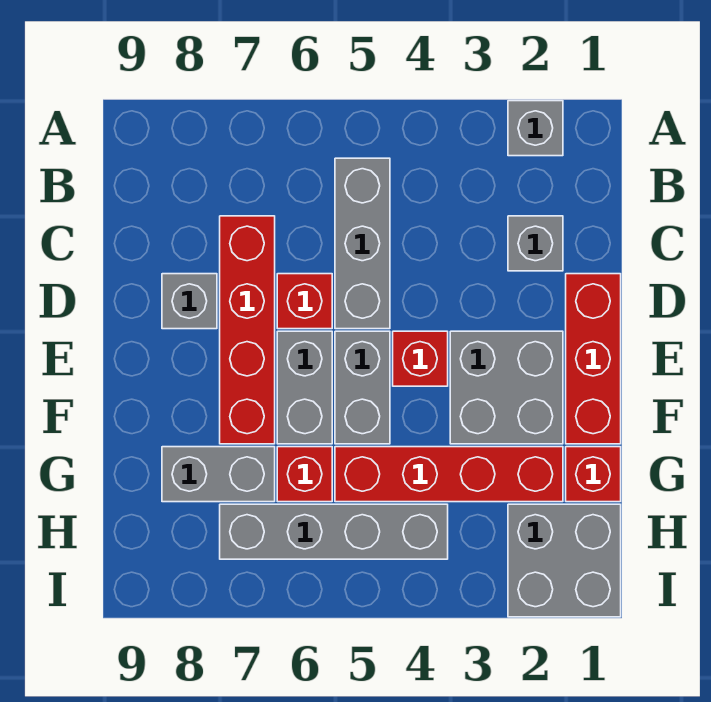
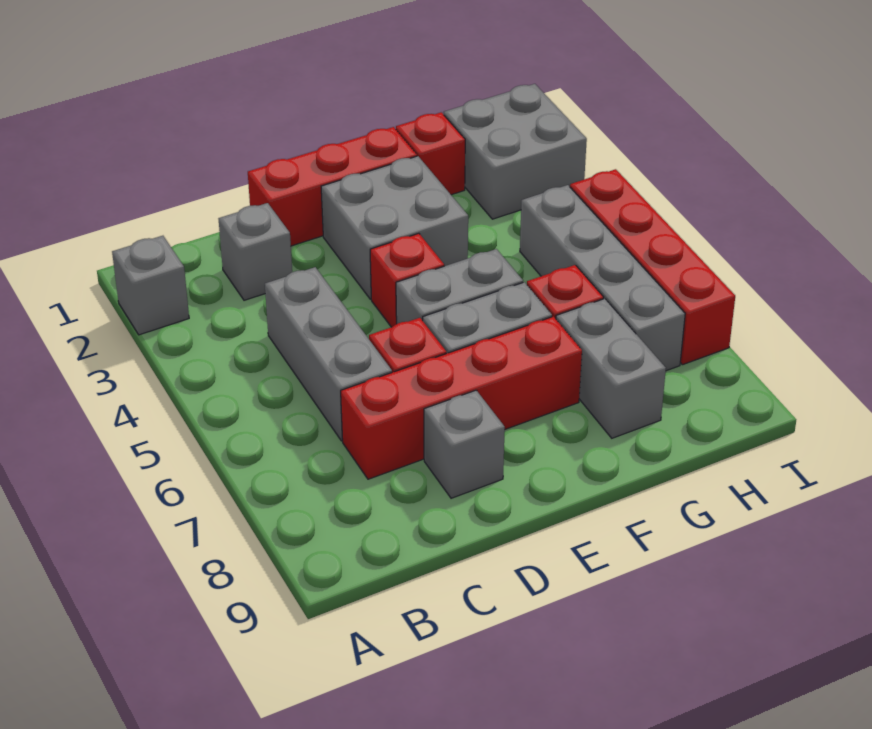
grey brick B5:D5 level 1 -> grey brick C4:C6 level 1
red brick G2:G5 level 1 -> red brick I4:I7 level 1

